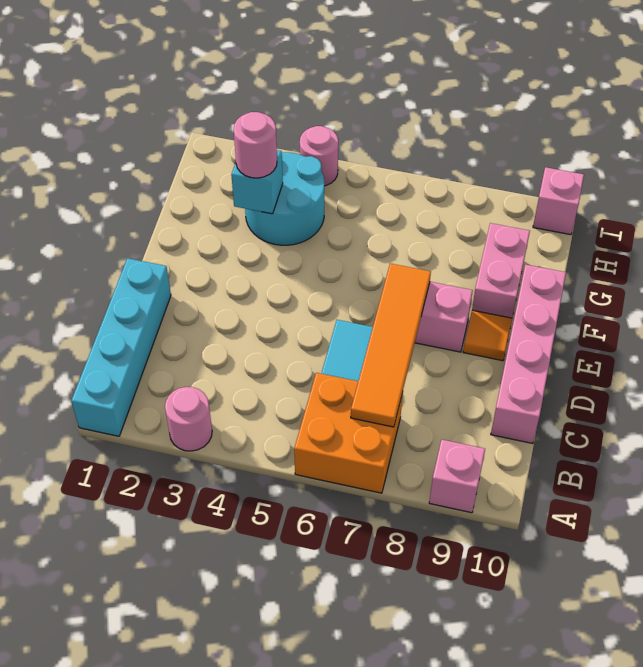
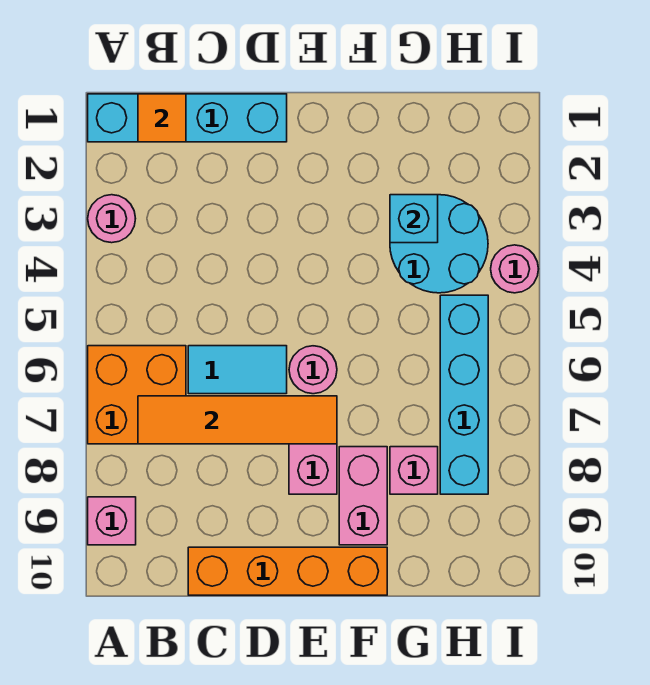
pink brick C10:F10 level 1 -> orange brick C10:F10 level 1
orange tile E9 level 1 -> orange tile B1 level 2
pink brick F9:G9 level 1 -> pink brick F8:F9 level 1
pink round brick G3 level 3 -> pink round brick E6 level 1
none -> cyan brick H5:H8 level 1
pink brick I10 level 1 -> pink brick G8 level 1

